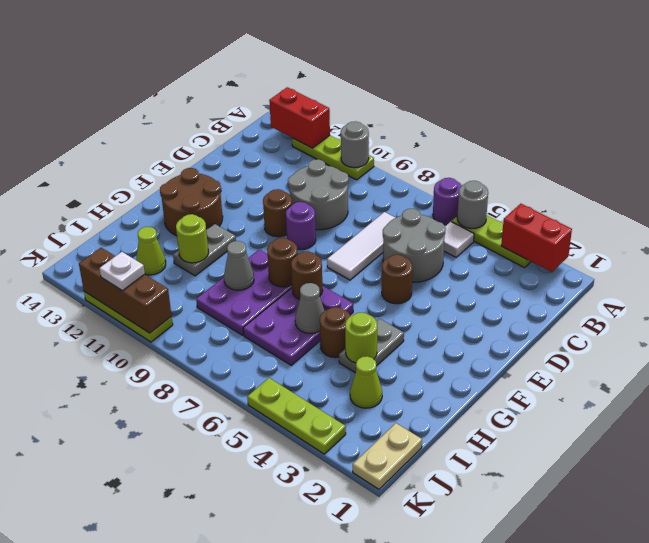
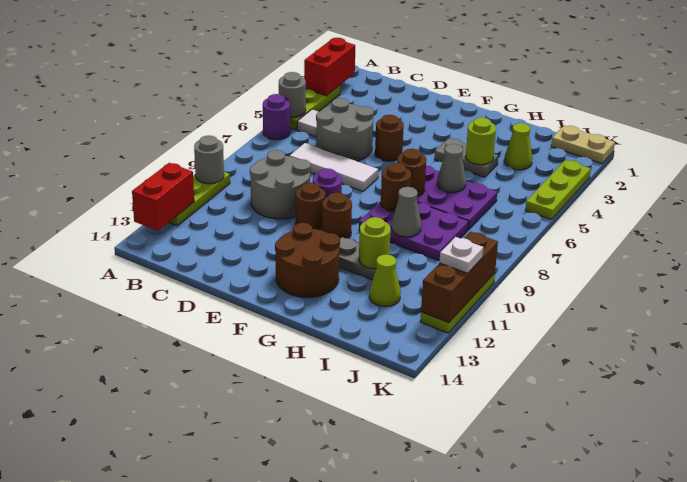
brown round brick H5 level 1 -> brown round brick F10 level 1

